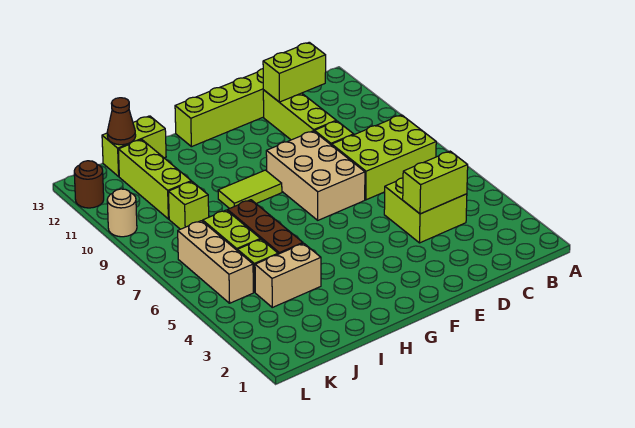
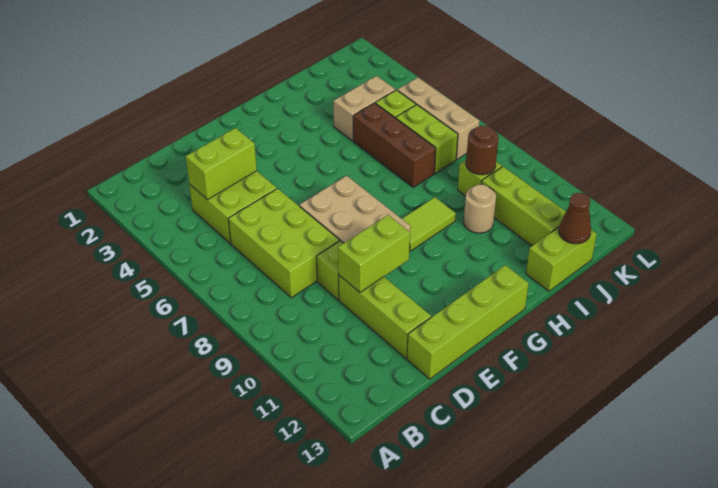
lime brick B7:D8 level 1 -> lime brick C6:D8 level 1
lime brick C12:D12 level 2 -> lime brick D10:E10 level 2
tan round brick L10 level 1 -> tan round brick I10 level 1
brown round brick L12 level 1 -> brown round brick J9 level 2

